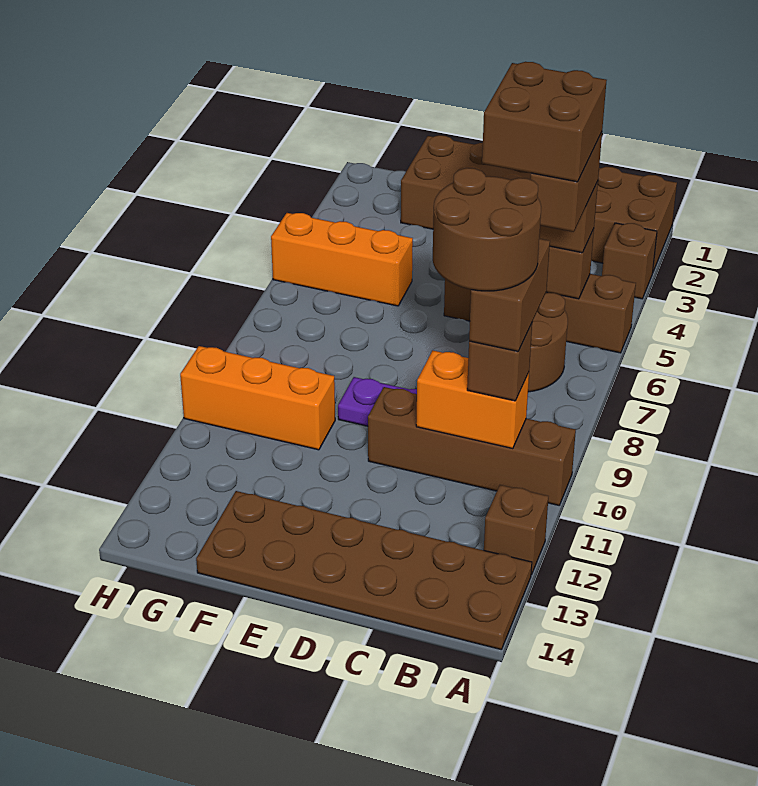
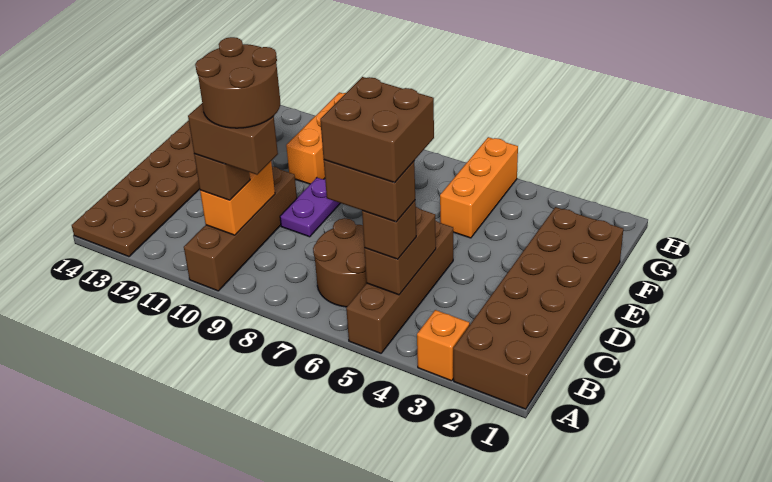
brown brick A3 level 1 -> orange brick A3 level 1
brown brick A12 level 1 -> none

